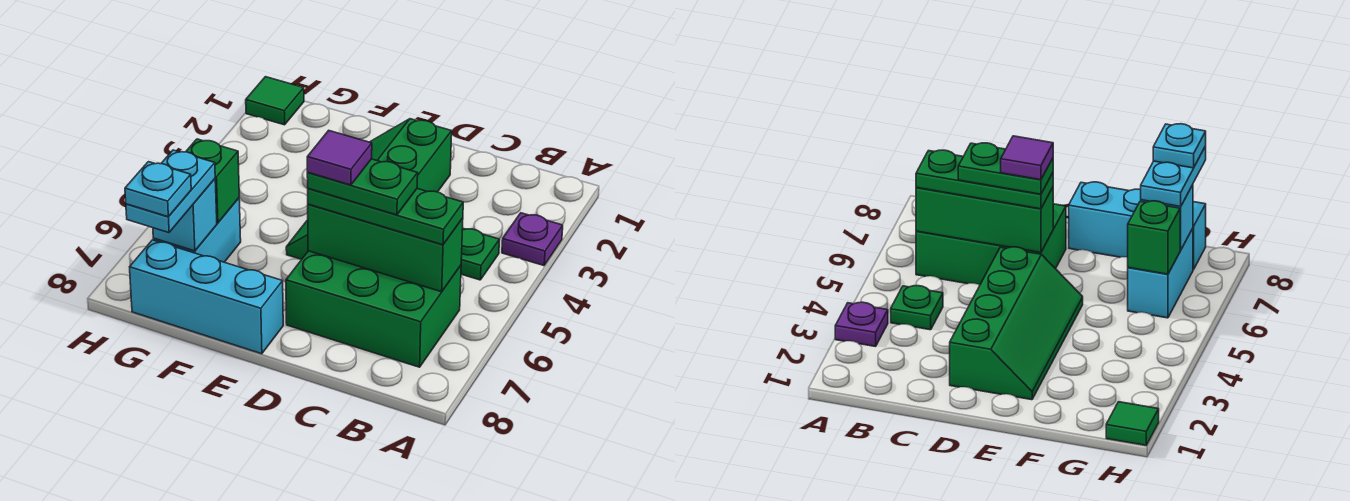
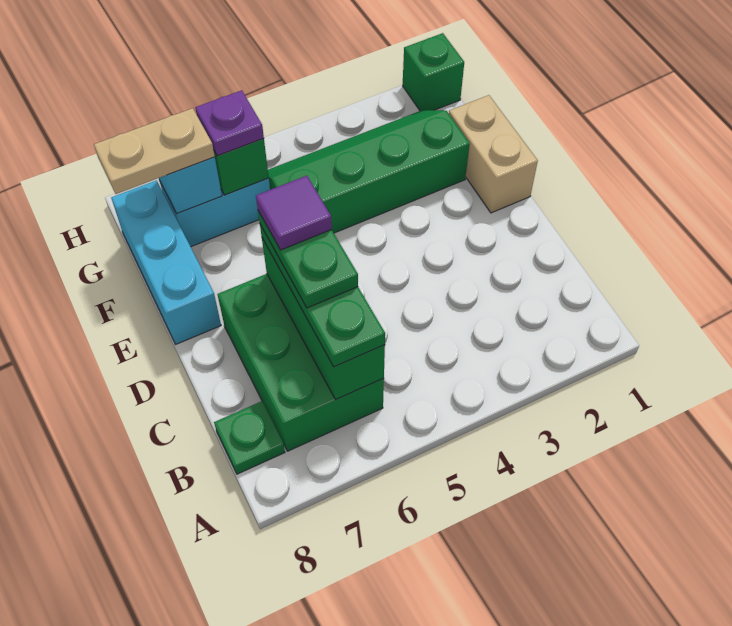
purple plate A3 level 1 -> purple plate G6 level 3
green plate B4 level 1 -> green plate B8 level 1
green slope D2:E5 level 1 top D -> green slope F2:G5 level 1 top F
none -> tan brick E1:F1 level 1
cyan plate G7:G8 level 3 -> tan plate G7:G8 level 3
cyan plate G8 level 4 -> none
green tile H1 level 1 -> green brick H1 level 1

